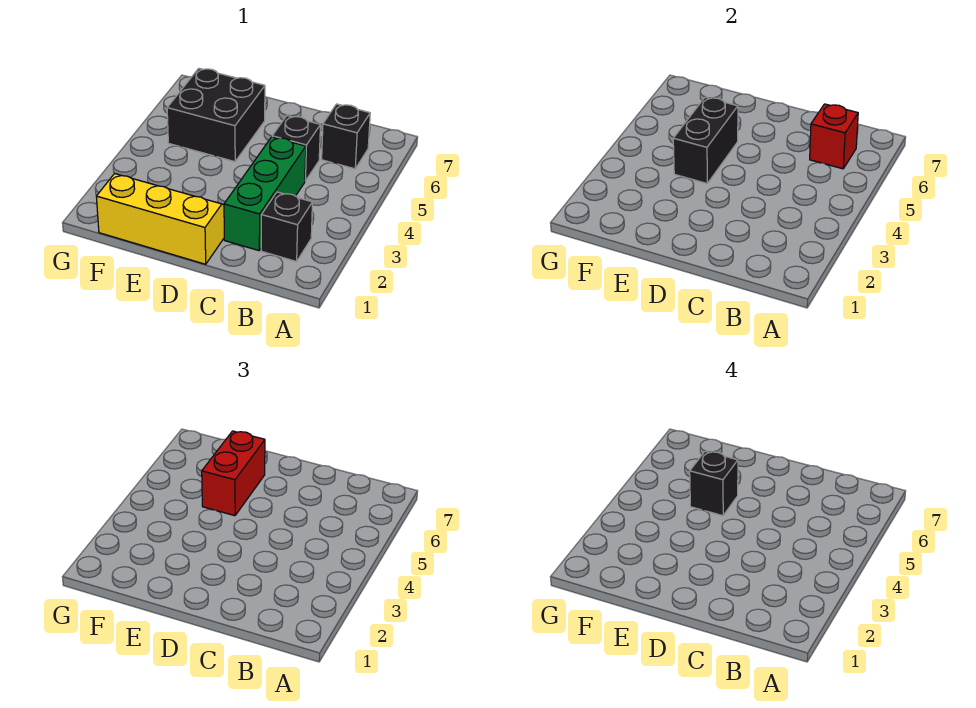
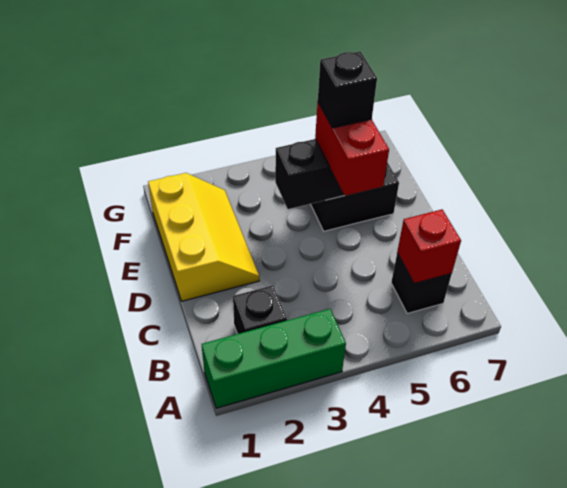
green brick C2:C4 level 1 -> green brick A1:A3 level 1
black brick C5 level 1 -> none
red brick E5:E6 level 3 -> red brick D5:E5 level 3

